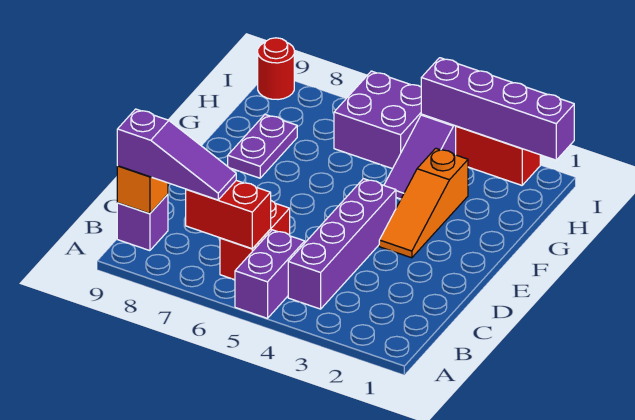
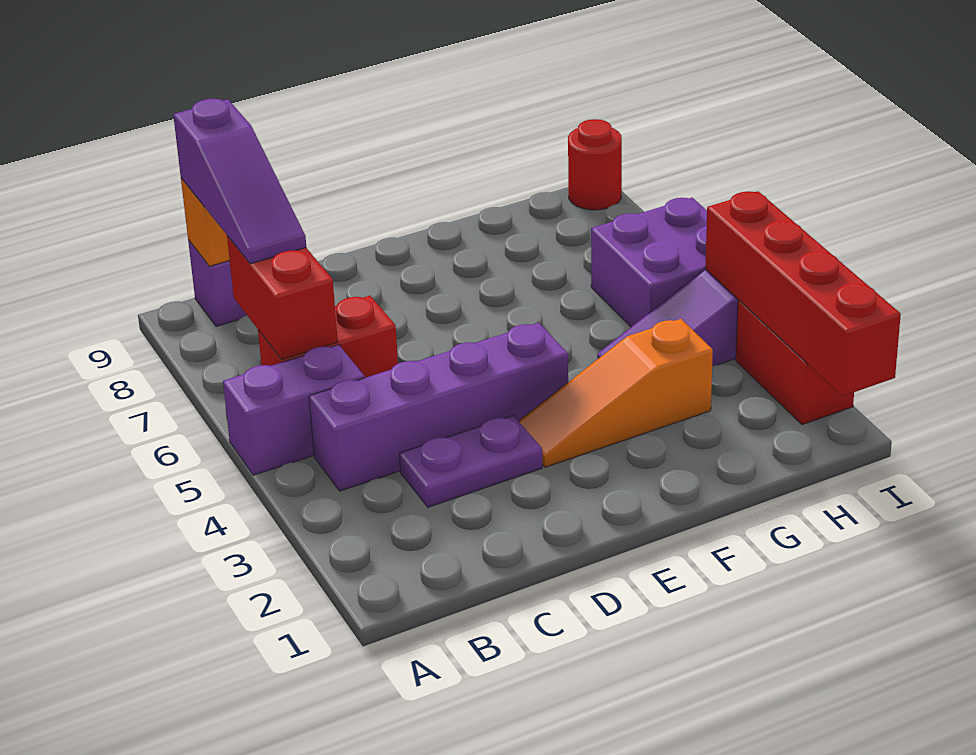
purple plate F8:G8 level 1 -> purple plate C3:D3 level 1
purple brick I1:I4 level 2 -> red brick I1:I4 level 2

